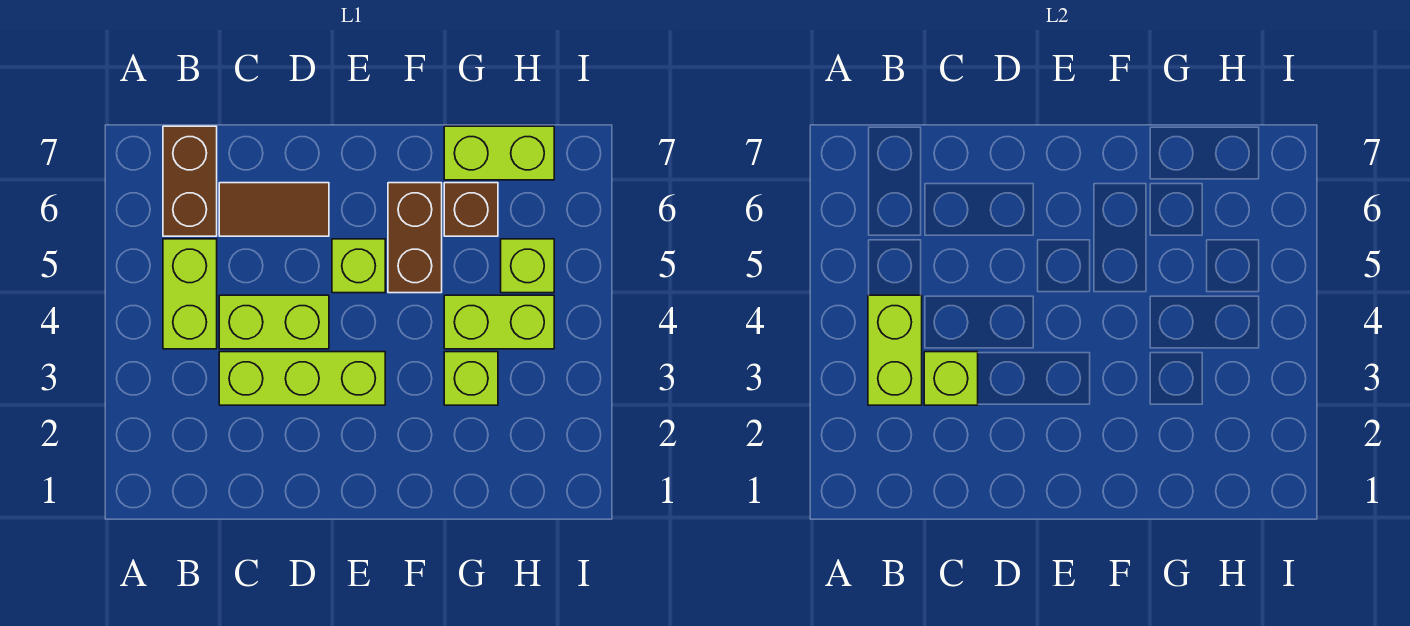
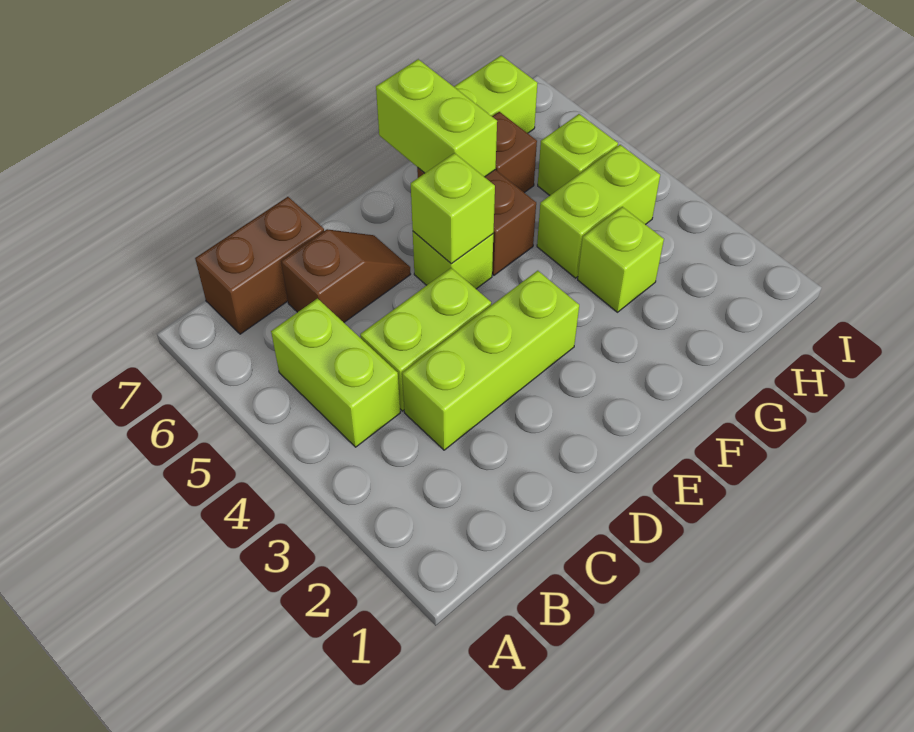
lime brick B3:B4 level 2 -> lime brick F6:F7 level 2
brown brick B6:B7 level 1 -> brown brick B7:C7 level 1
lime brick C3 level 2 -> lime brick E5 level 2
brown tile C6:D6 level 1 -> brown slope C6:D6 level 1 top C

